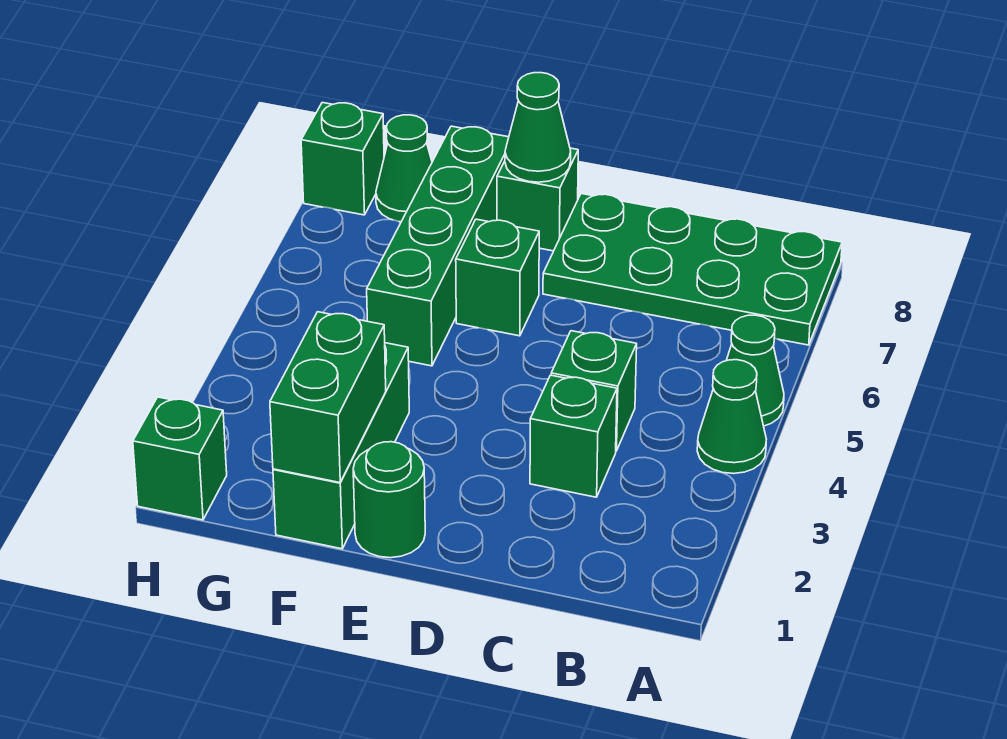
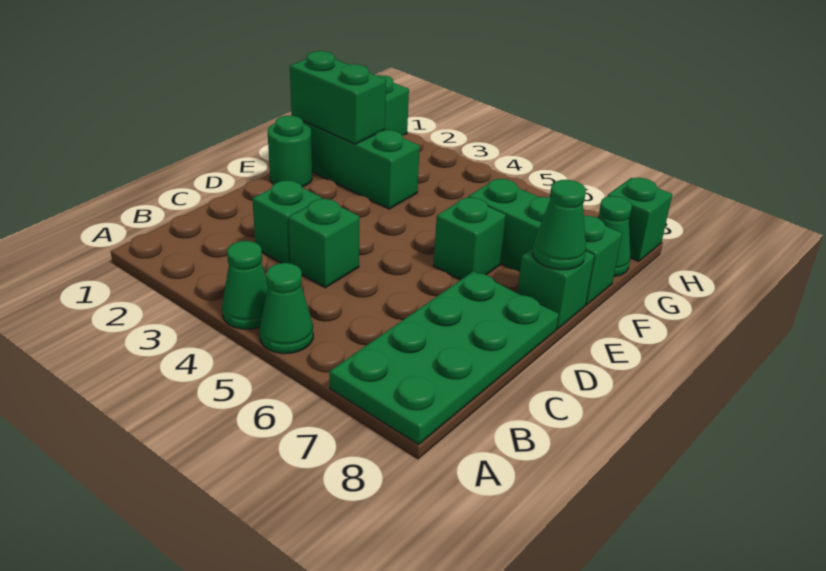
green brick F5:F8 level 1 -> green brick F6:F8 level 1

